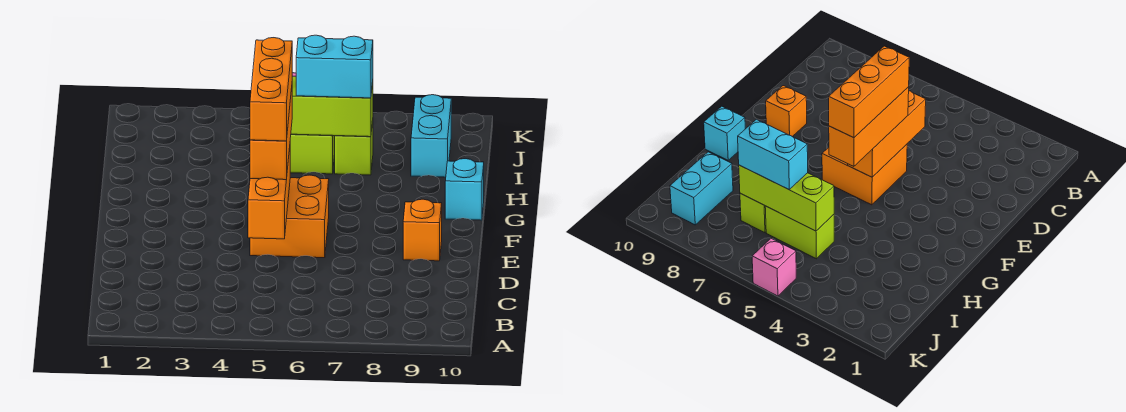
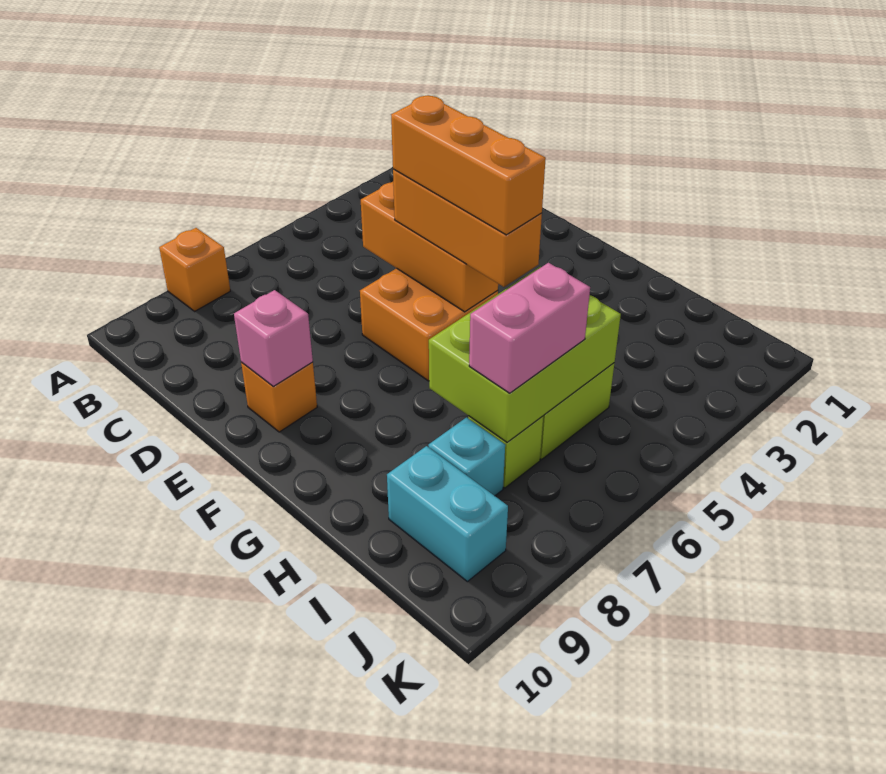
none -> orange brick A8 level 1
cyan brick G10 level 1 -> cyan brick I8 level 1
lime brick I5:I7 level 2 -> lime brick H5:I7 level 2
cyan brick I6:I7 level 3 -> pink brick I6:I7 level 3
pink brick K5 level 1 -> pink brick E9 level 2

